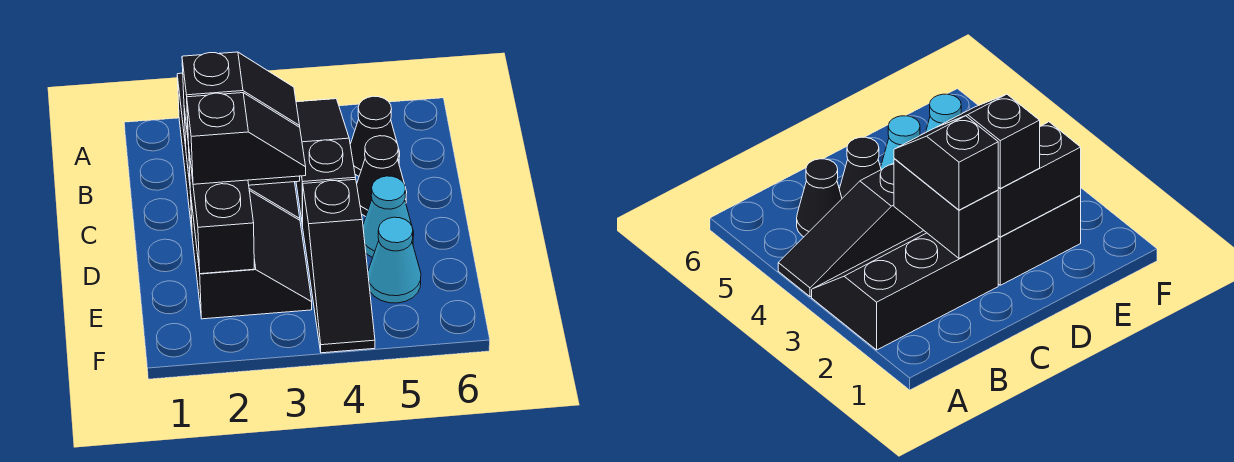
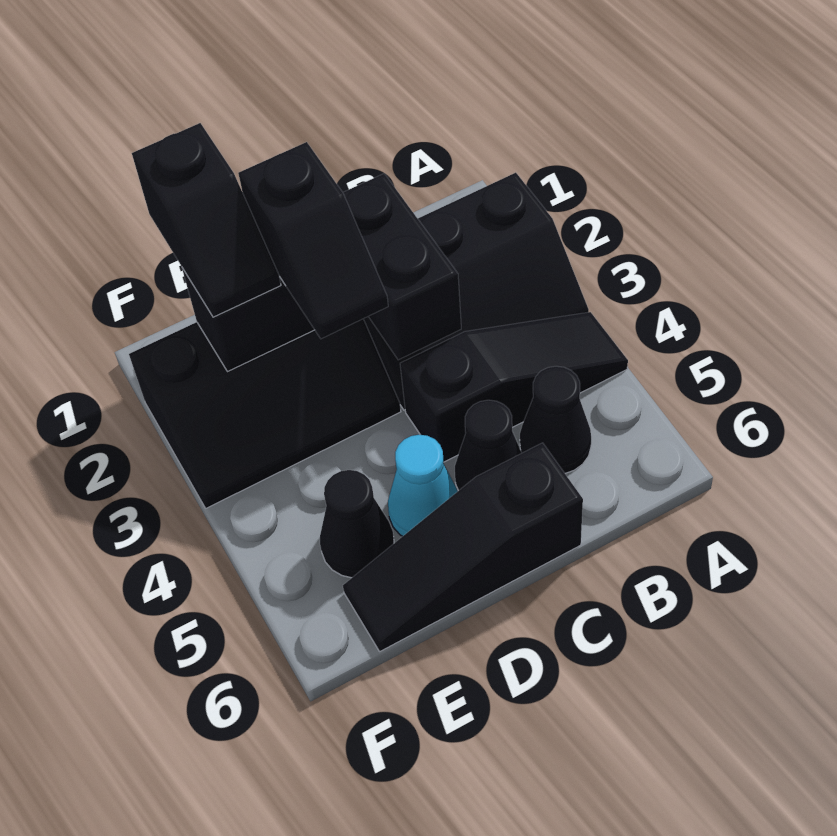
black slope C2:C3 level 3 top 2 -> black slope E1:E2 level 3 top 1
black slope D2:E3 level 1 top 2 -> black slope D2:F3 level 1 top 2
black slope D4:F4 level 1 top D -> black slope C6:E6 level 1 top C
cyan cone E5 level 1 -> black cone E5 level 1

